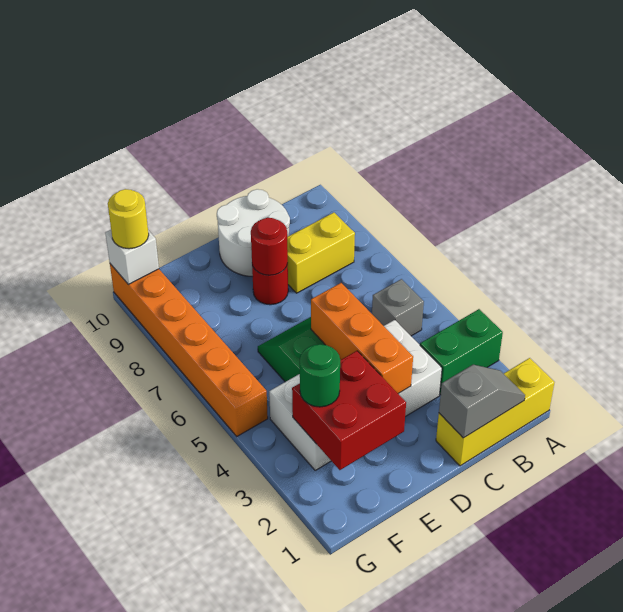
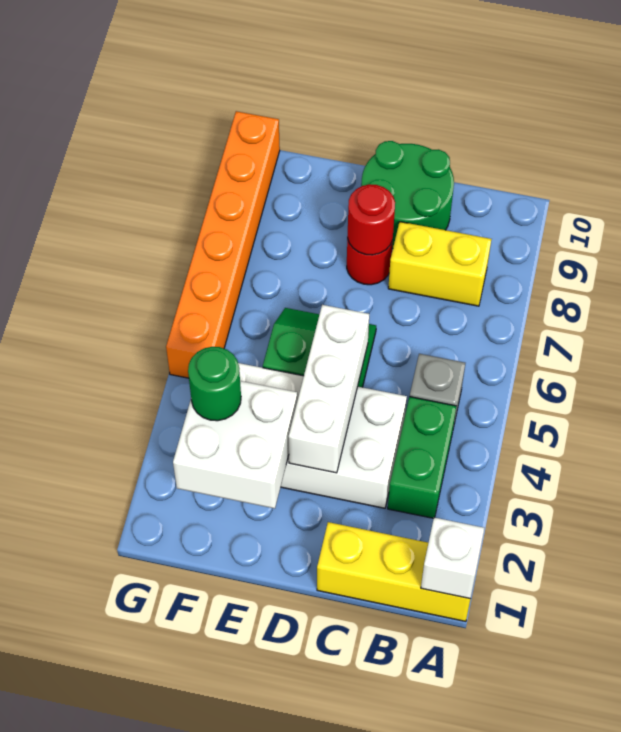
green brick A3:B3 level 1 -> green brick B3:B4 level 1
grey slope B1:C1 level 2 top C -> none
white round brick C9:D10 level 1 -> green round brick C9:D10 level 1
orange brick D3:D5 level 2 -> white brick D3:D5 level 2
red brick E2:F3 level 2 -> white brick E2:F3 level 2
white brick G10 level 2 -> white brick A1 level 2
yellow round brick G10 level 3 -> none

